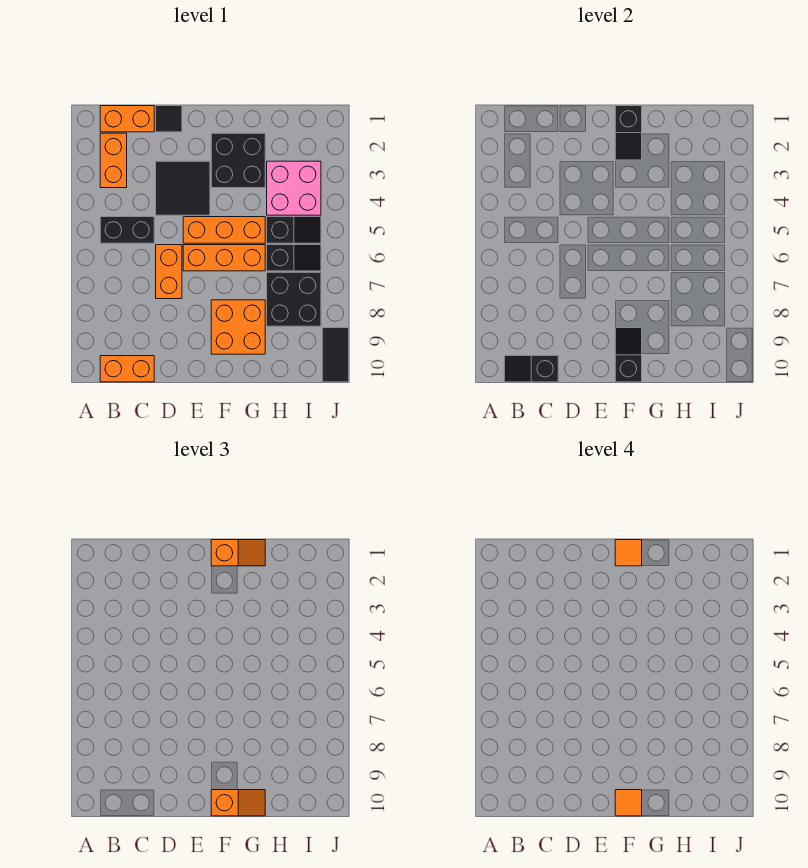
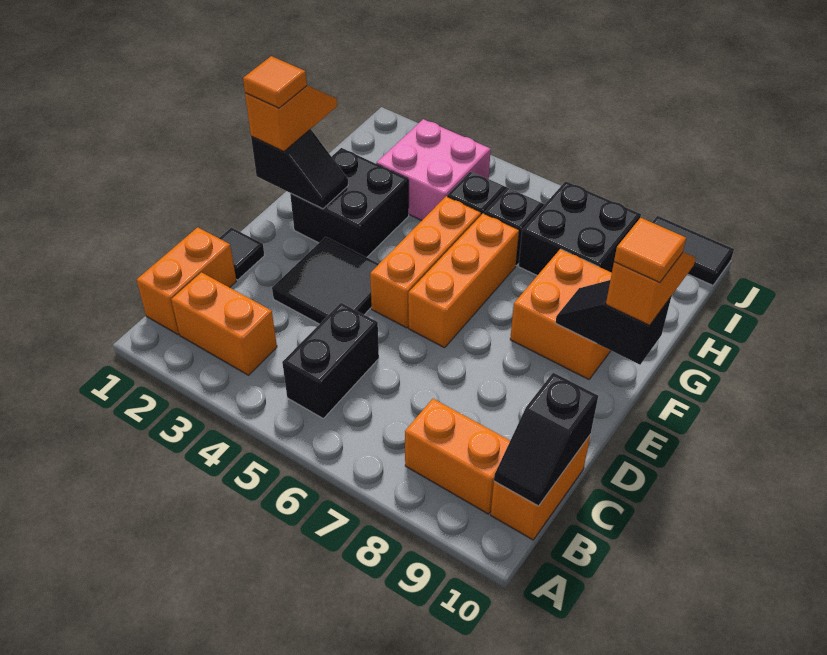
orange brick D6:D7 level 1 -> orange brick B8:B9 level 1

